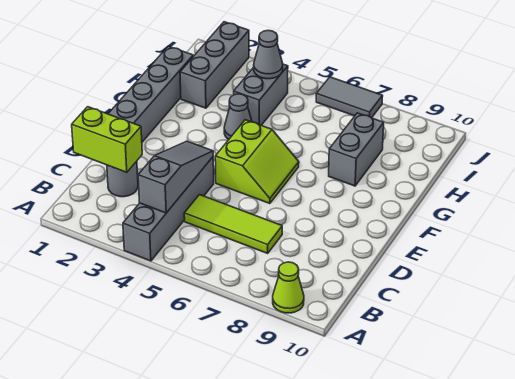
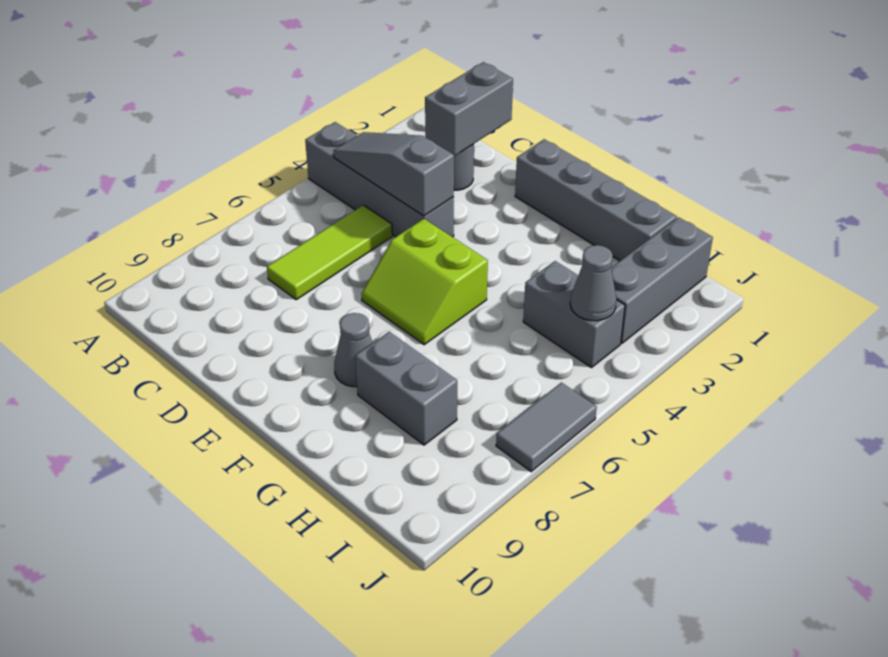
lime cone A9 level 1 -> none
grey slope B4:D4 level 2 top B -> grey slope B4:D4 level 2 top D
lime brick C1:C2 level 2 -> grey brick C1:C2 level 2
grey cone G4 level 1 -> grey cone F8 level 1
grey brick H2:J2 level 1 -> grey brick I1:I3 level 1

